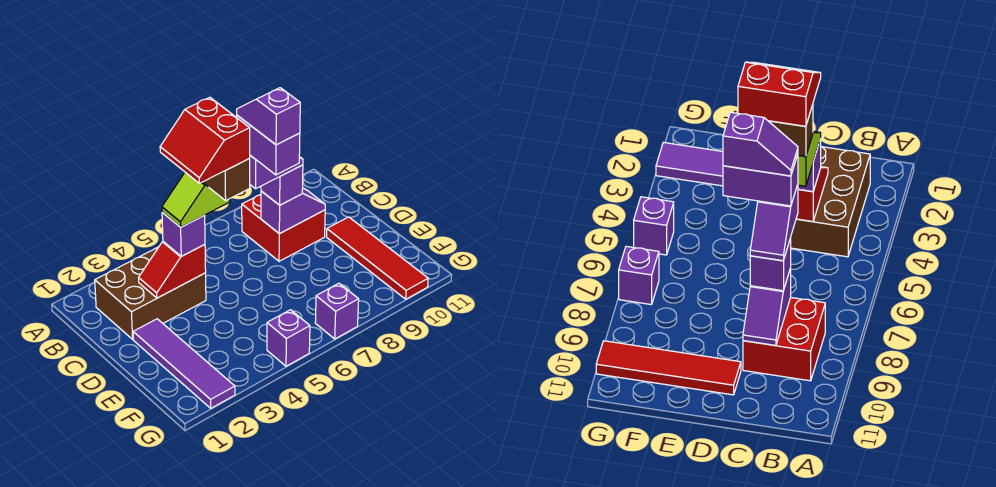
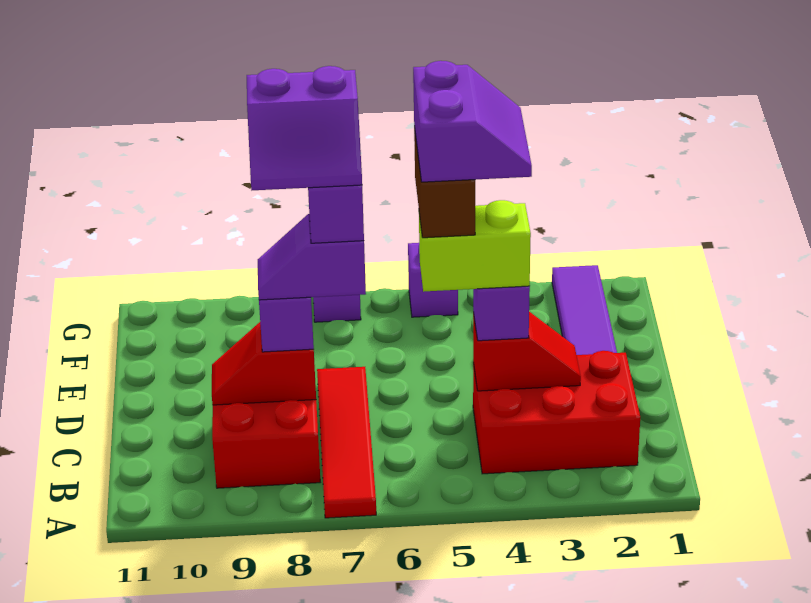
brown brick B2:C4 level 1 -> red brick B2:C4 level 1
lime slope C4:C5 level 4 top 5 -> lime brick C4:C5 level 4
red slope C4:D5 level 6 top 5 -> purple slope C4:D5 level 6 top 5
purple slope C7:D7 level 6 top D -> purple slope C7:D8 level 6 top D
purple slope C8:C9 level 2 top 8 -> red slope C8:C9 level 2 top 8
red tile D10:G10 level 1 -> red tile A7:D7 level 1

